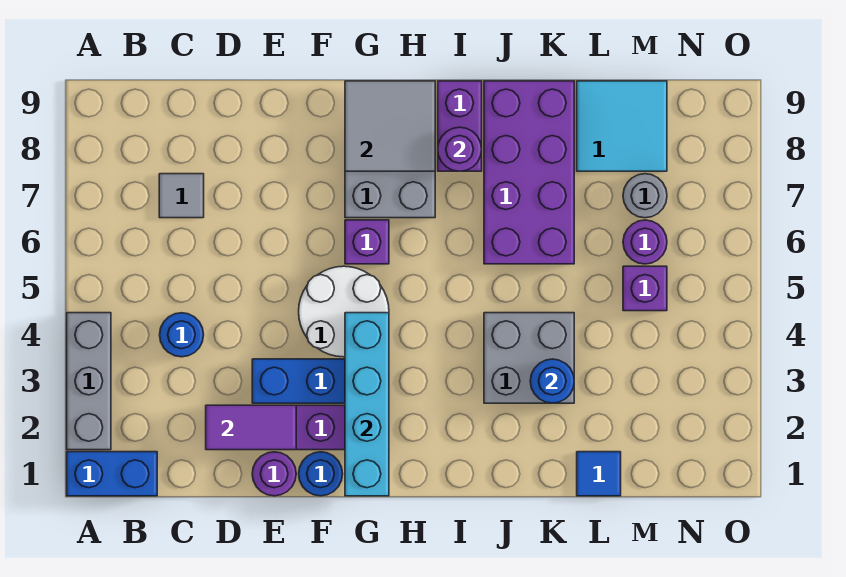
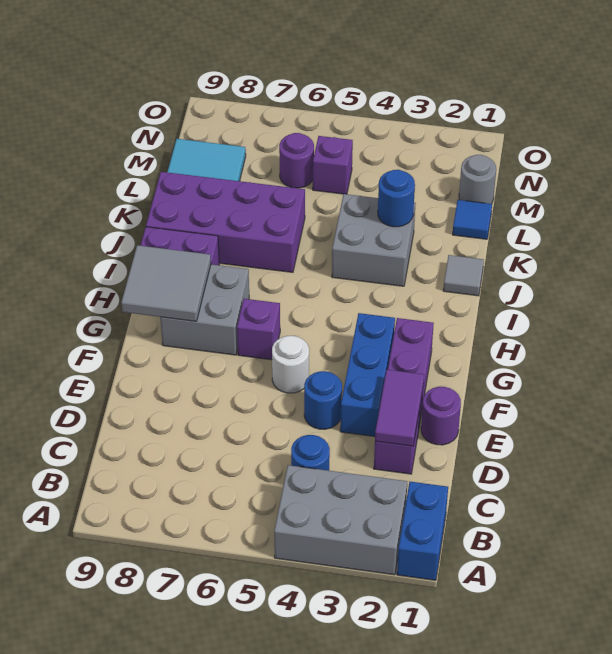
grey brick A2:A4 level 1 -> grey brick A2:B4 level 1
grey tile C7 level 1 -> grey tile J1 level 1
blue round brick F1 level 1 -> blue round brick E4 level 1
white round brick F4:G5 level 1 -> white round brick F5 level 1
cyan brick G1:G4 level 2 -> none
purple round brick I8 level 2 -> none
grey round brick M7 level 1 -> grey round brick M1 level 1

